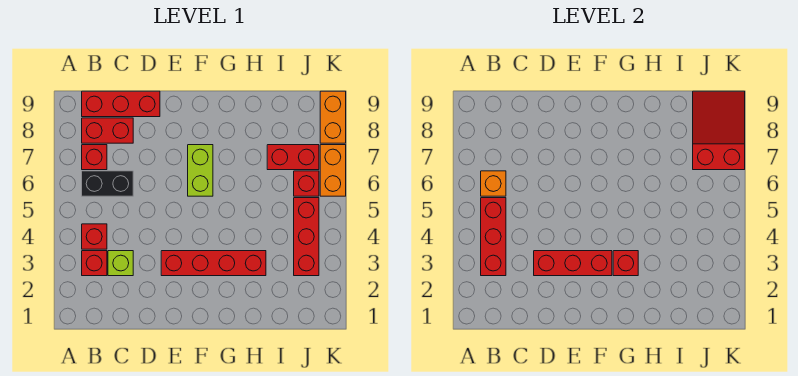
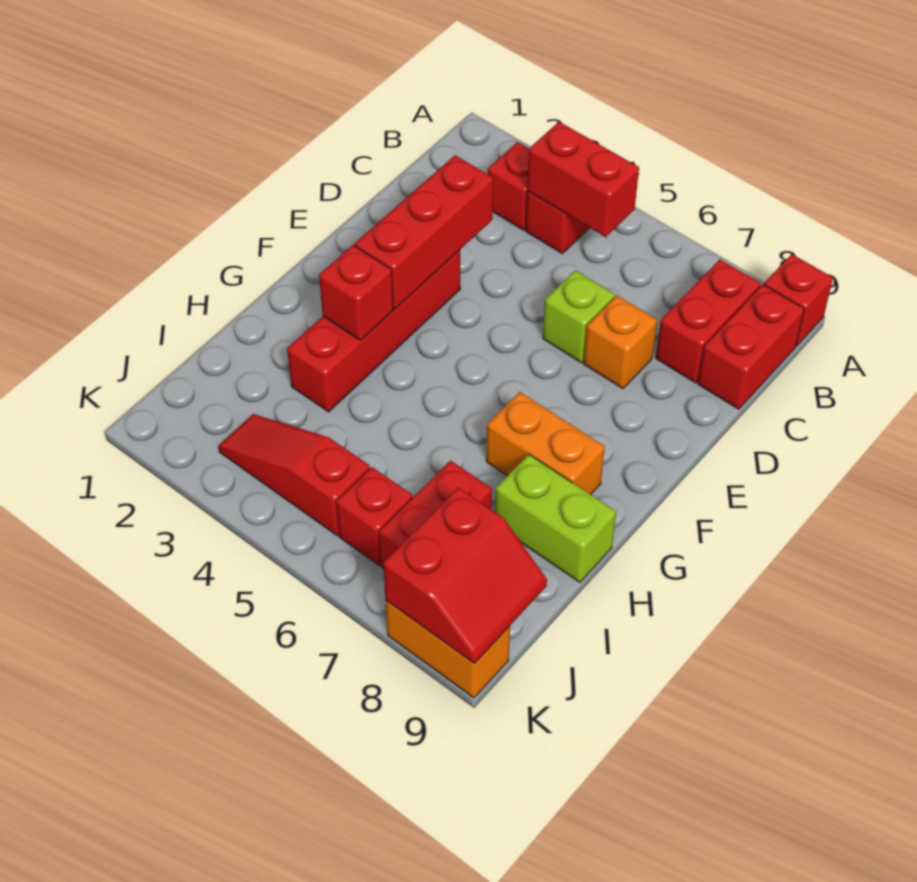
red brick B3:B5 level 2 -> red brick B4:B5 level 2
black brick B6:C6 level 1 -> none
orange brick B6 level 2 -> orange brick D7 level 1
red brick B7 level 1 -> red brick A9 level 1
red brick B9:D9 level 1 -> red brick B9:C9 level 1
lime brick C3 level 1 -> lime brick D6 level 1
lime brick F6:F7 level 1 -> lime brick H8:H9 level 1
red brick J3:J5 level 1 -> red slope J3:J5 level 1 top 5
red slope J7:K9 level 2 top 7 -> red slope J8:K9 level 2 top 8
orange brick K6:K7 level 1 -> orange brick G7:G8 level 1

